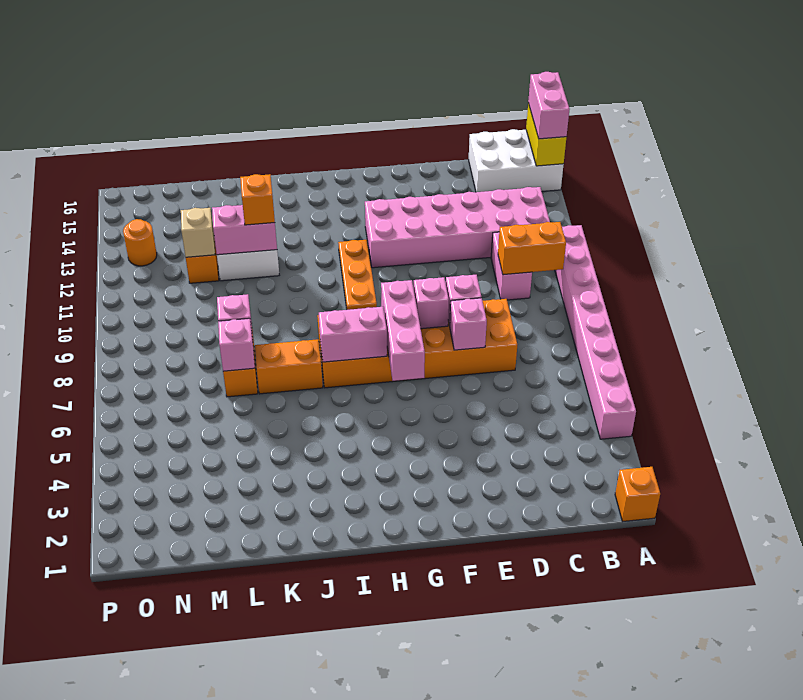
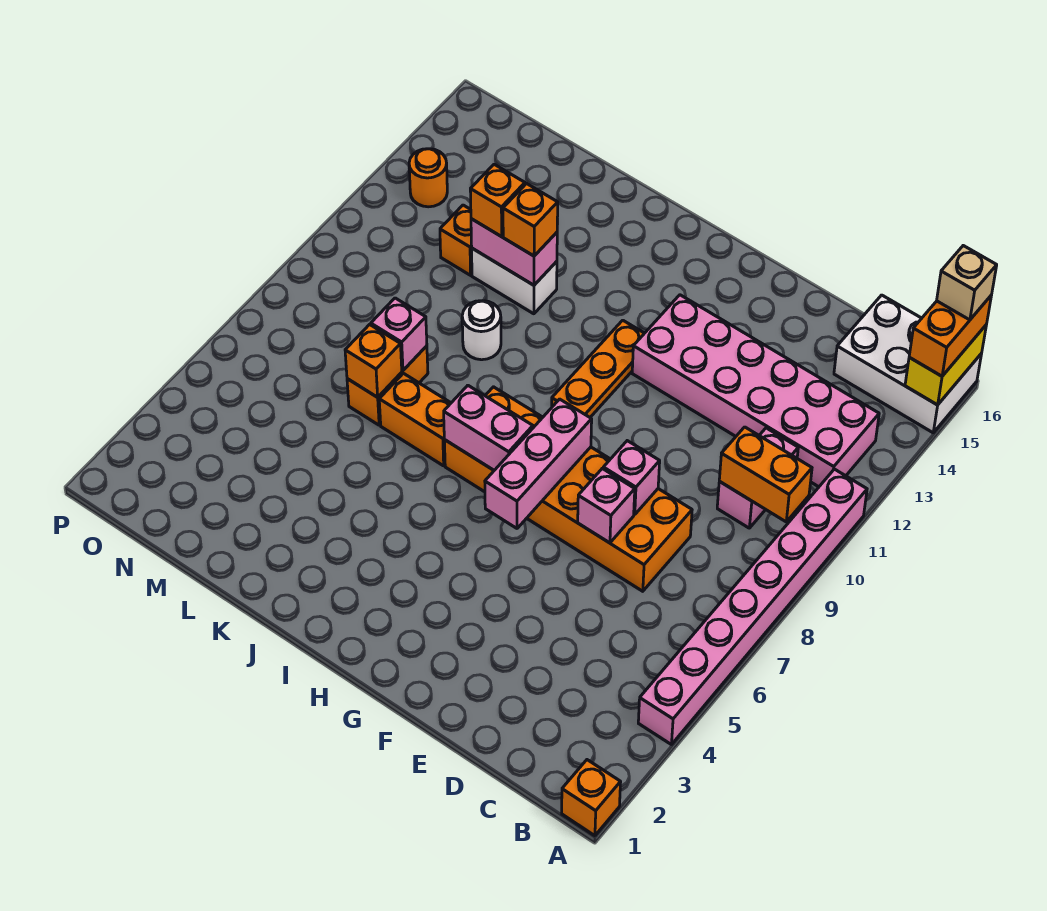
pink brick A15:A16 level 3 -> orange brick A15:A16 level 3
pink brick F8 level 2 -> none
none -> white round brick K10 level 1
pink brick L7 level 2 -> orange brick L7 level 2
none -> orange brick L12 level 3
tan brick M12 level 2 -> tan brick A16 level 4

